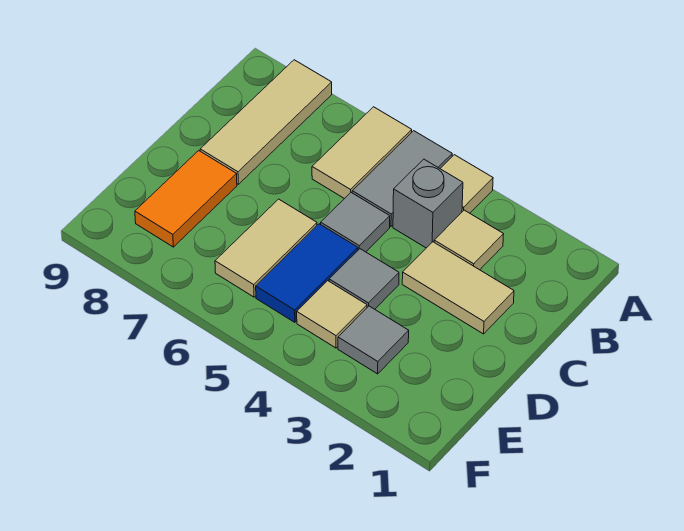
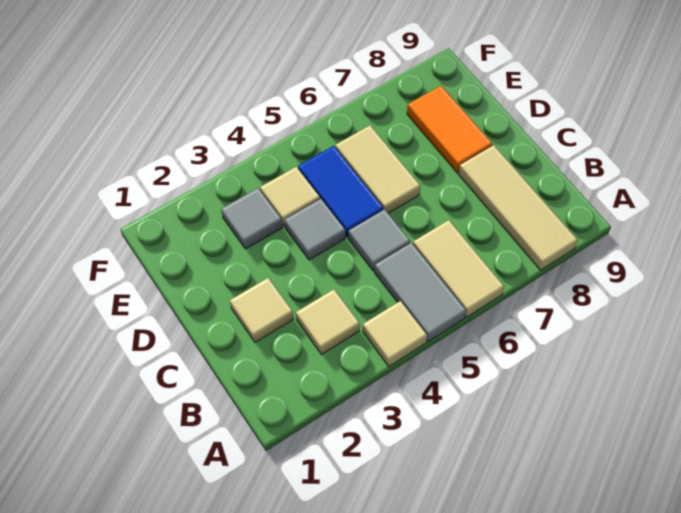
grey brick B4 level 1 -> none
tan tile C2:C3 level 1 -> tan tile C2 level 1

